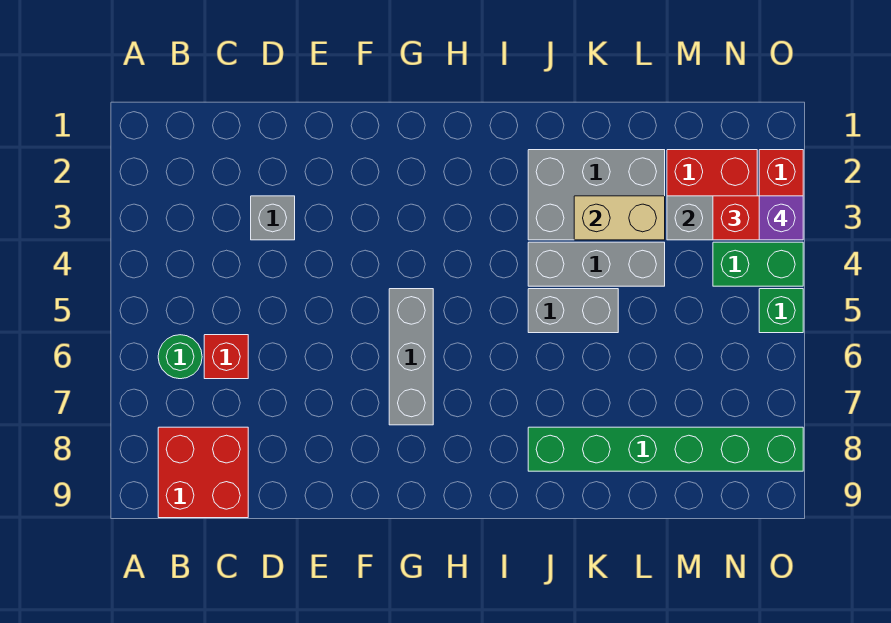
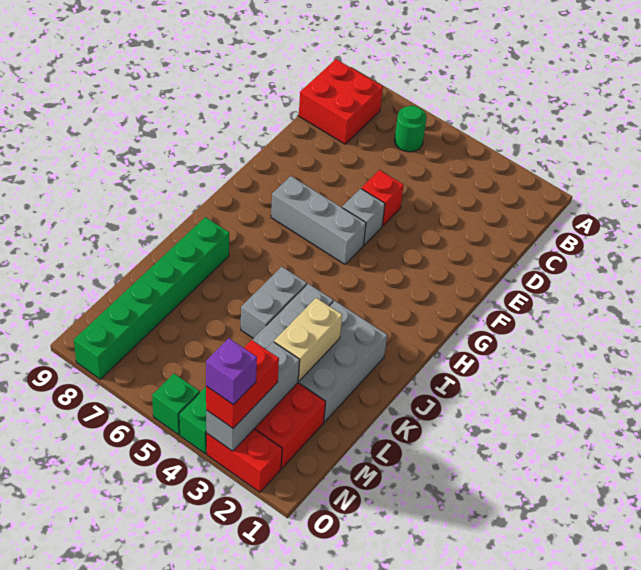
red brick C6 level 1 -> red brick E5 level 1
grey brick D3 level 1 -> grey brick F5 level 1

